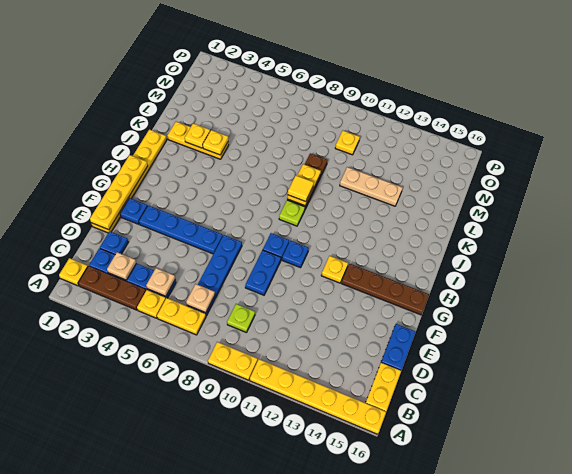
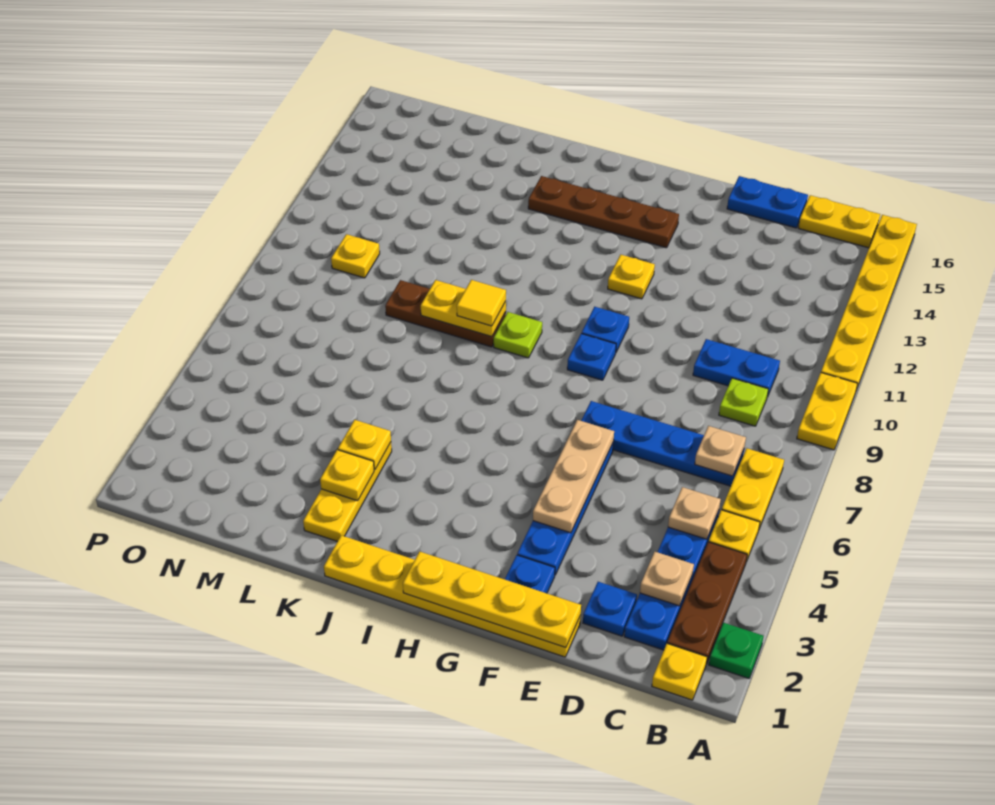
none -> green plate A2 level 1
blue plate E9:F9 level 1 -> blue plate C10:D10 level 1
brown plate G13:G16 level 1 -> brown plate G14:J14 level 1
tan plate L11:L13 level 1 -> tan plate F4:F6 level 2

